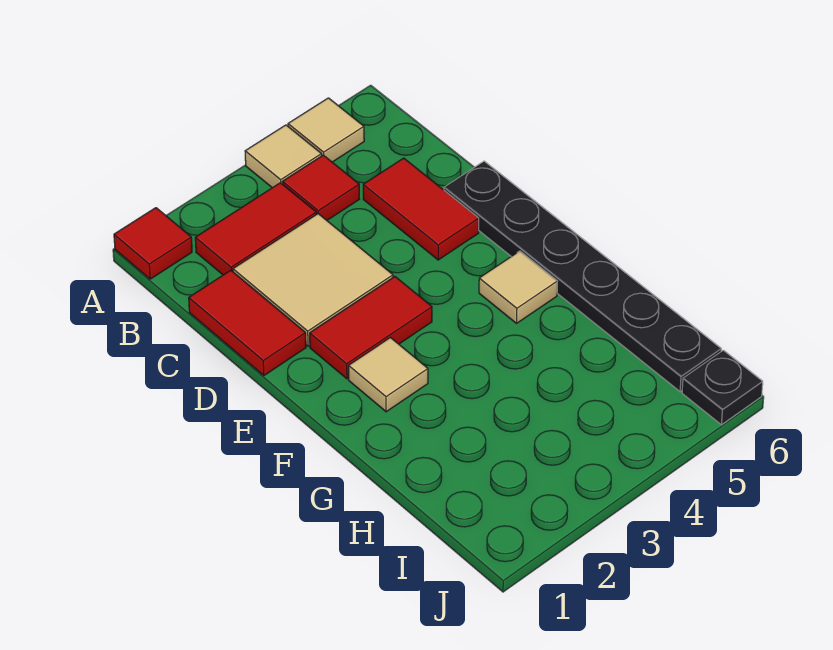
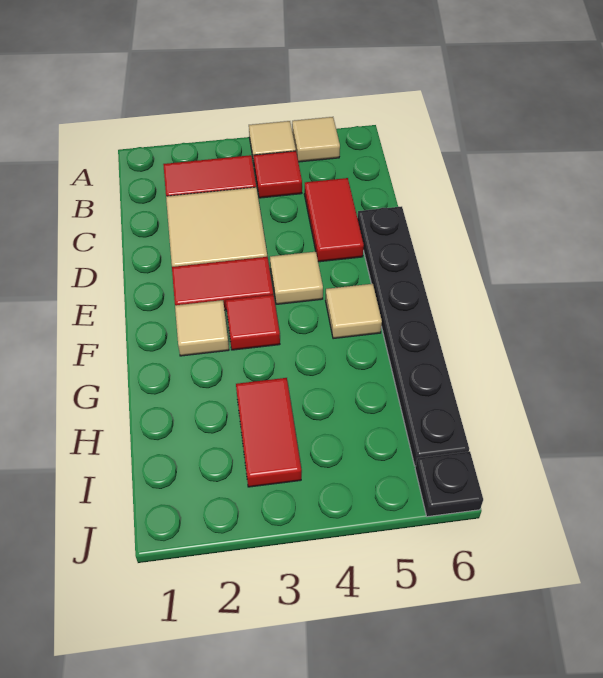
red tile A1 level 1 -> red tile F3 level 1
red tile C1:D1 level 1 -> red tile H3:I3 level 1
none -> tan tile E4 level 1

